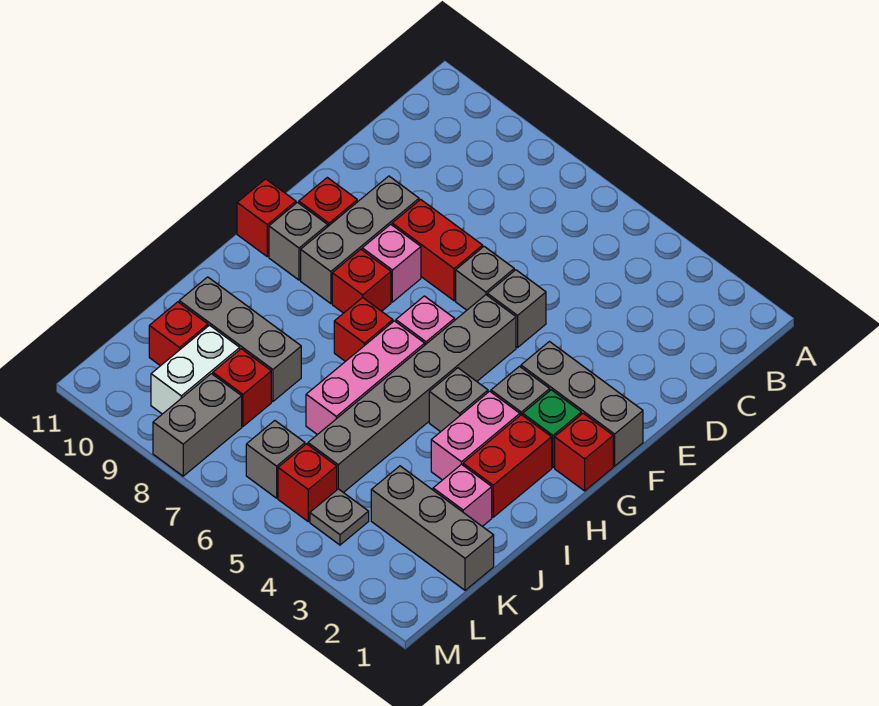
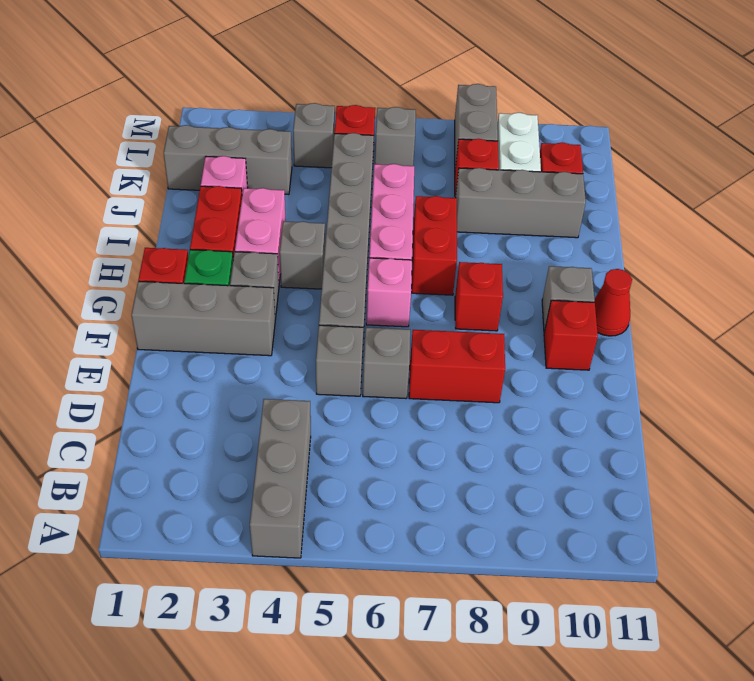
grey brick E9:G9 level 1 -> grey brick A4:C4 level 1
pink brick F8 level 1 -> none
red brick G11 level 1 -> red cone G11 level 1
red brick H7 level 1 -> red brick H7:I7 level 1
grey plate L4 level 1 -> grey brick L4 level 1

